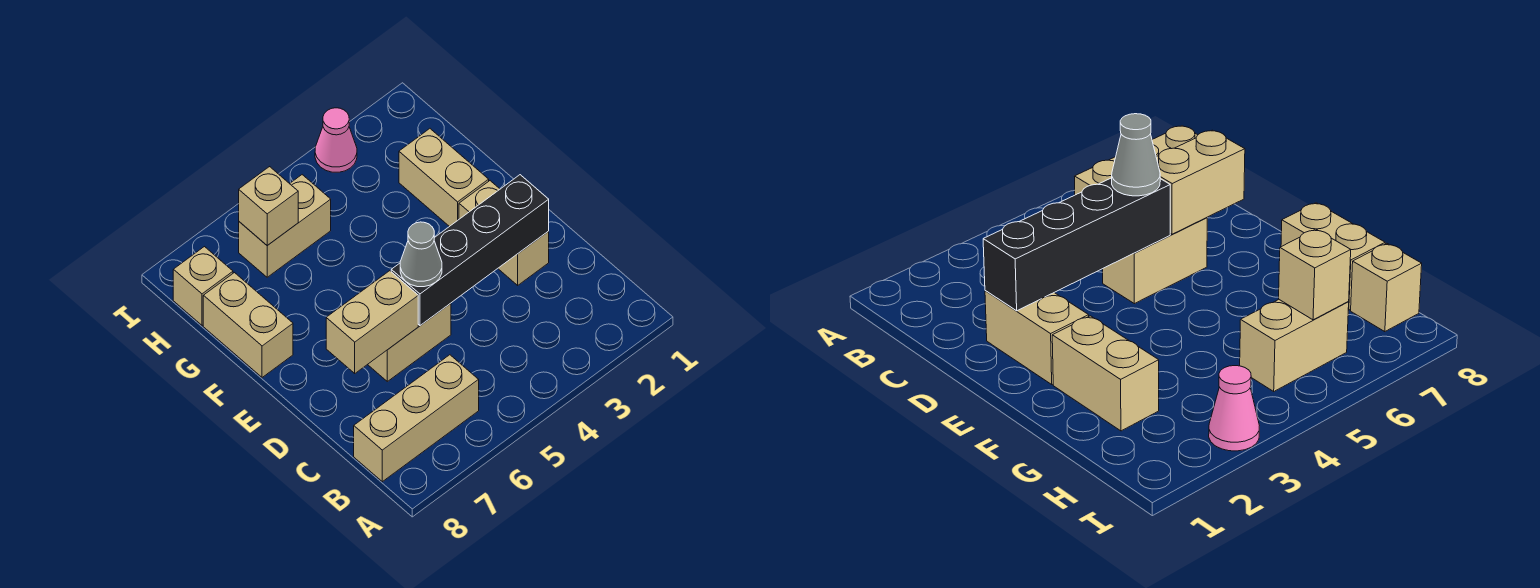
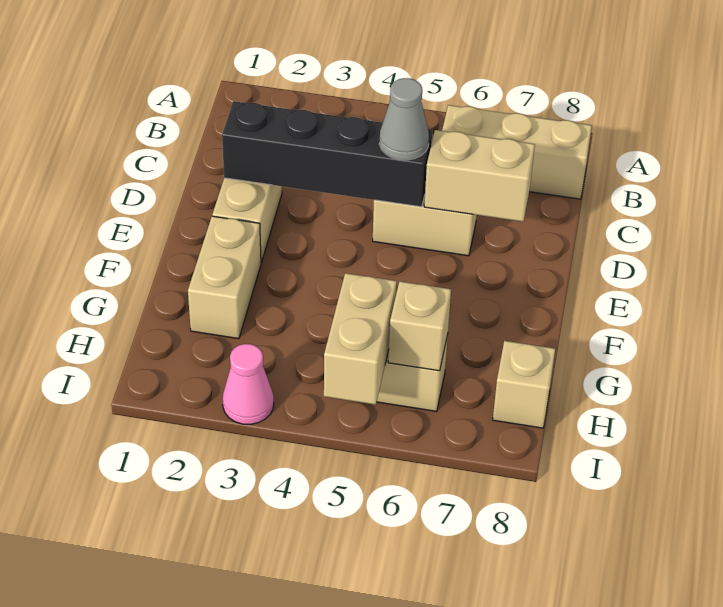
tan brick F8:G8 level 1 -> tan brick H5:I5 level 2

